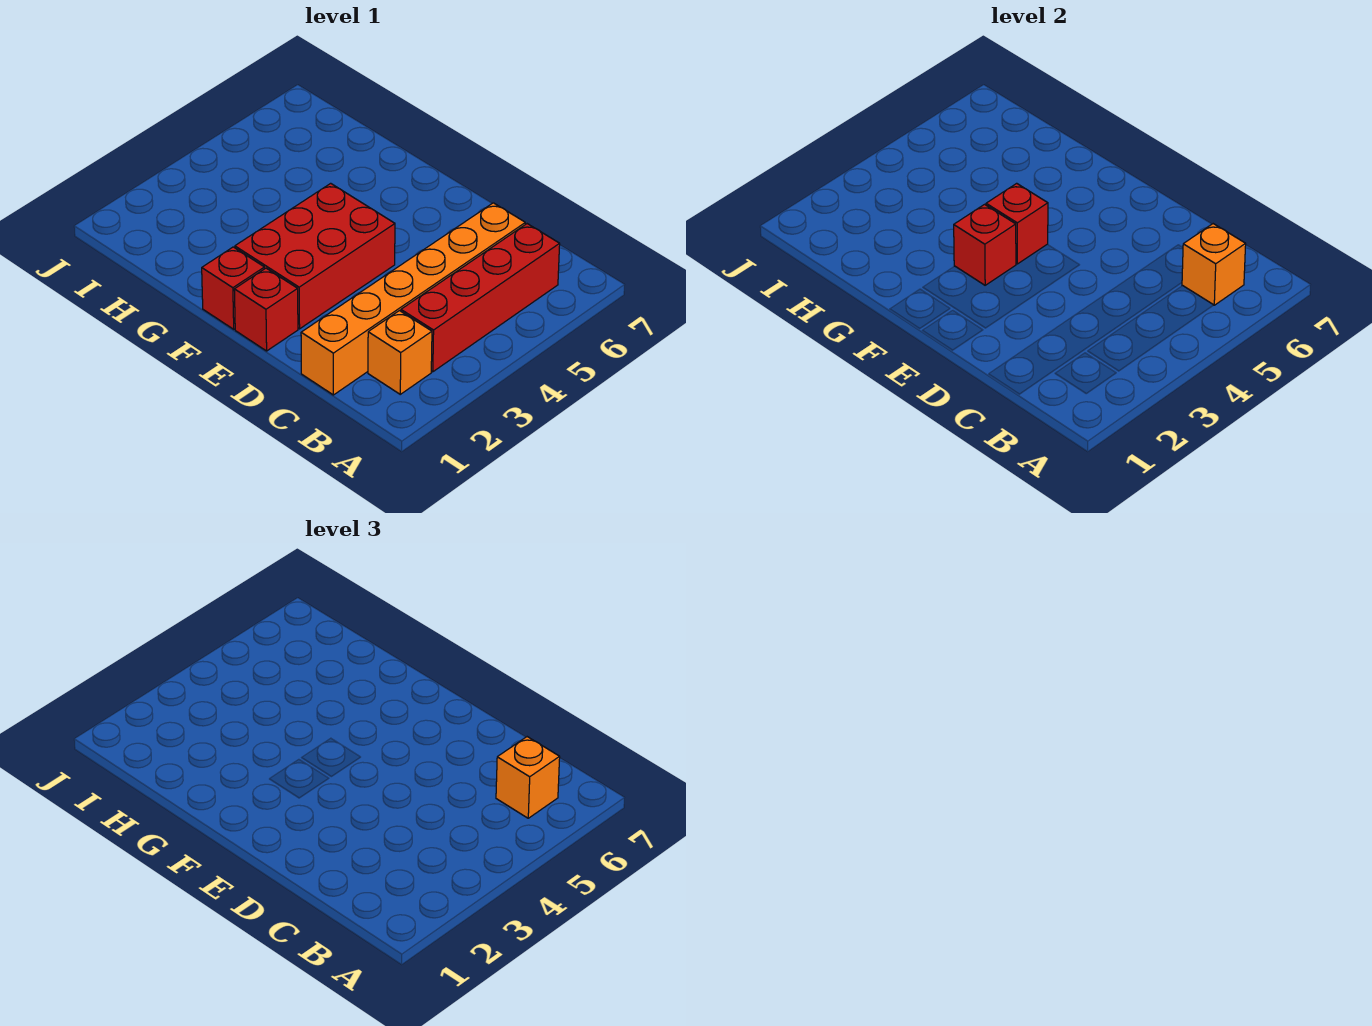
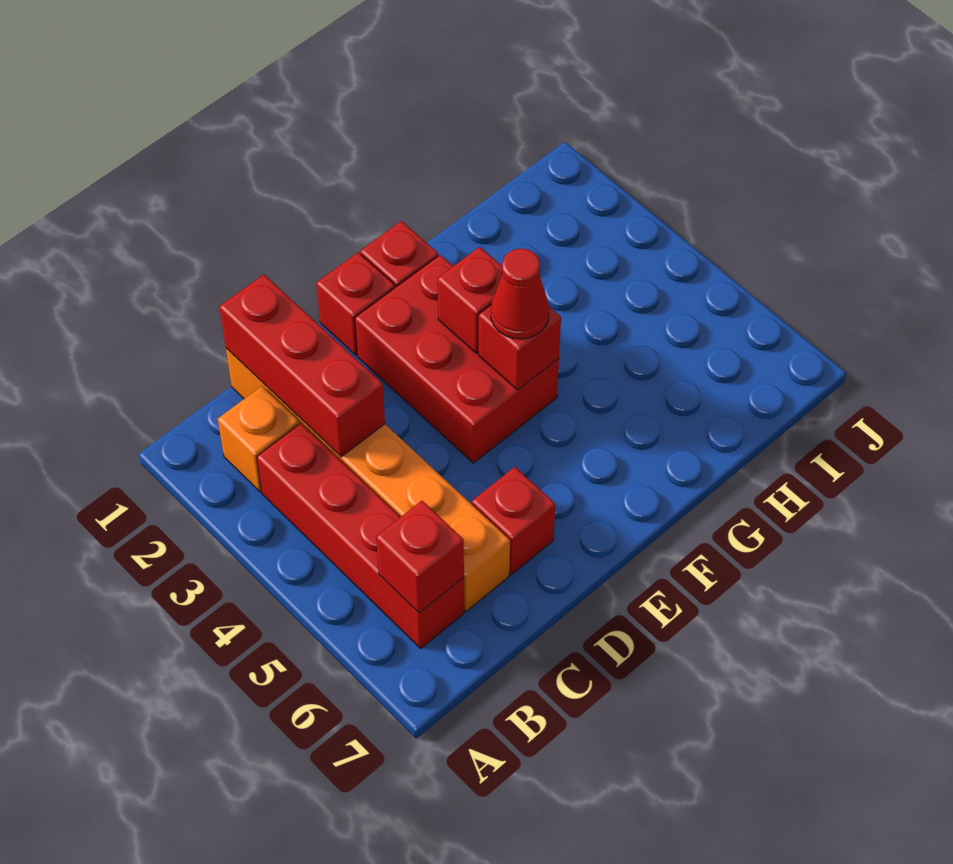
orange brick B6 level 2 -> red brick B6 level 2
orange brick B6 level 3 -> none
none -> red brick C1:C3 level 2
none -> red brick D6 level 1
none -> red cone F4 level 3

